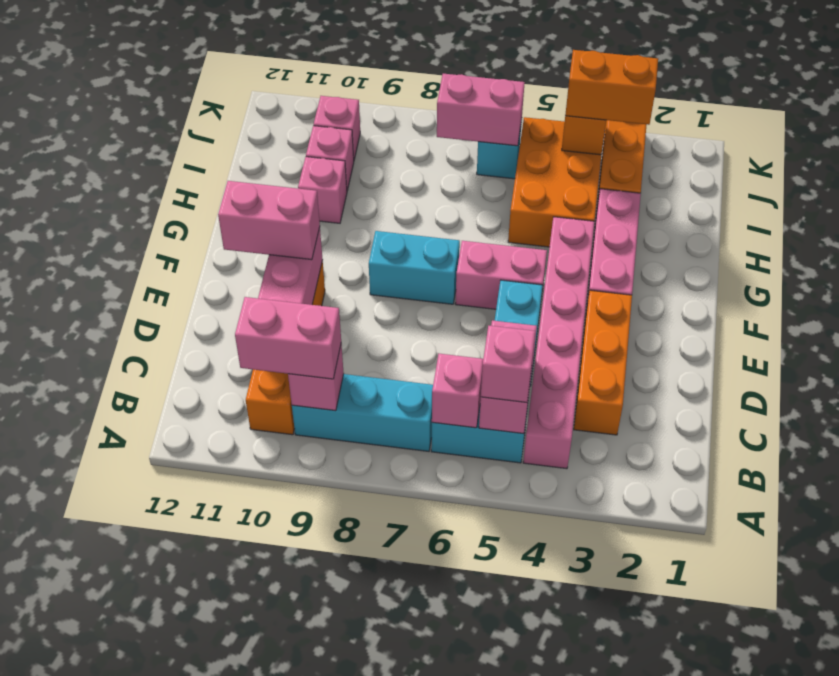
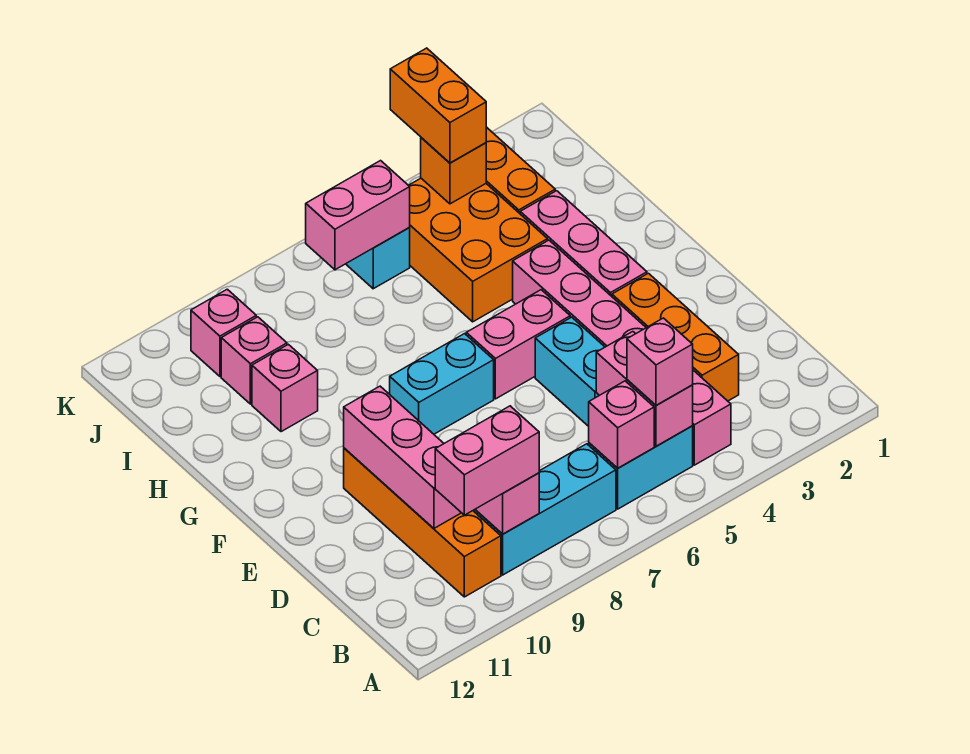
pink brick E10:E11 level 3 -> none
orange brick J3:J4 level 3 -> orange brick J4:K4 level 3

